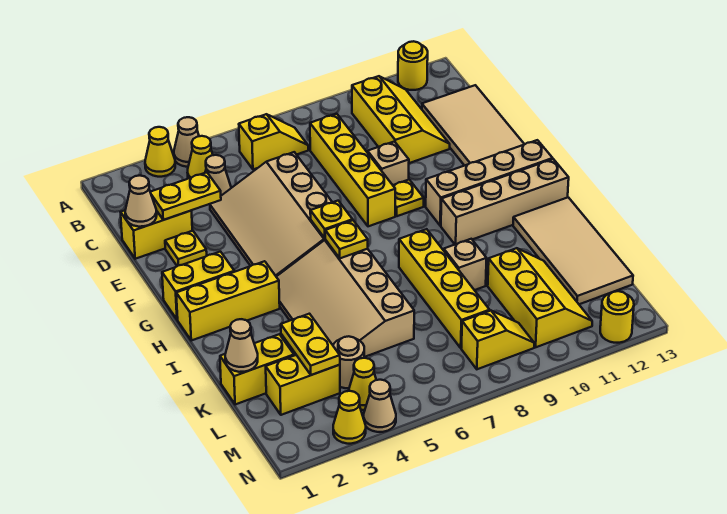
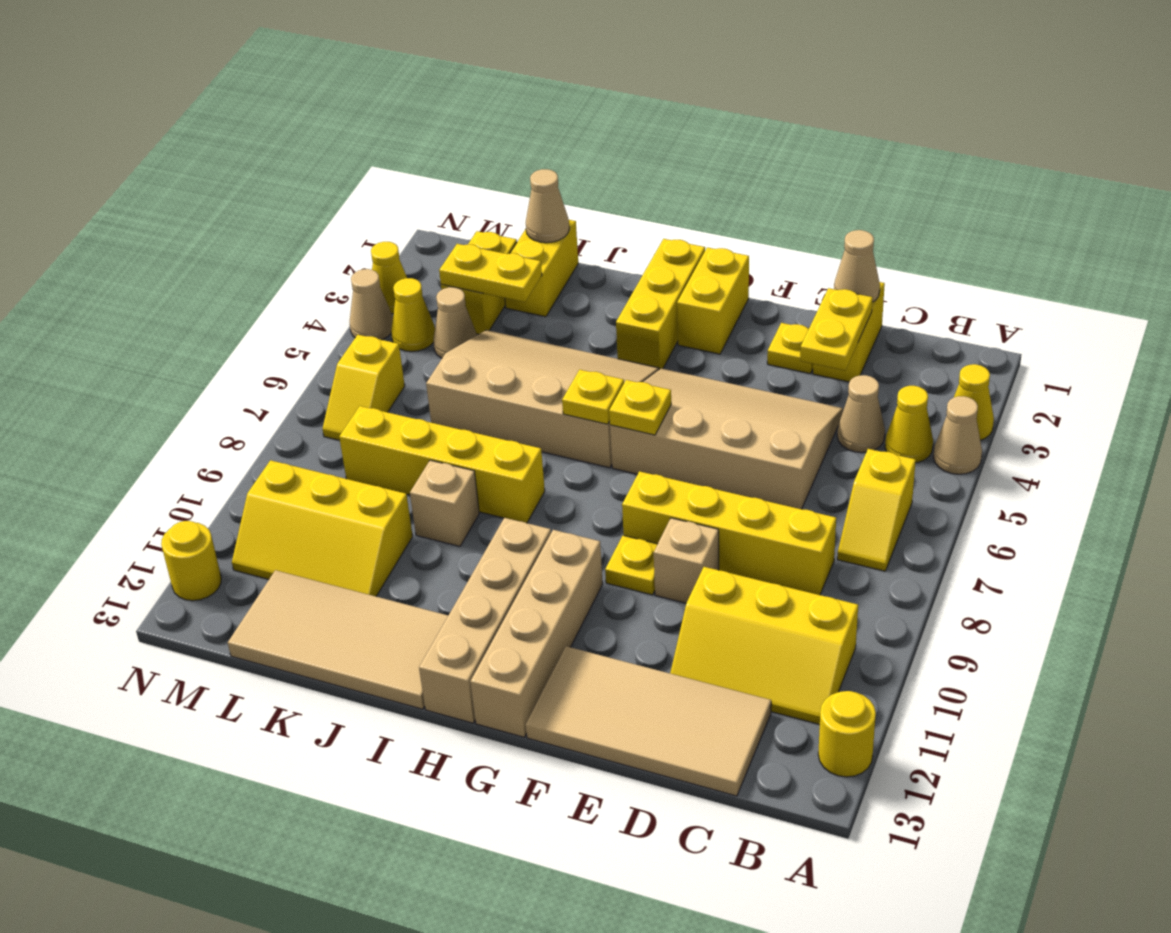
tan round brick L4 level 1 -> tan cone L4 level 1
yellow slope M8:M9 level 1 top 8 -> yellow slope M6:M7 level 1 top 6

